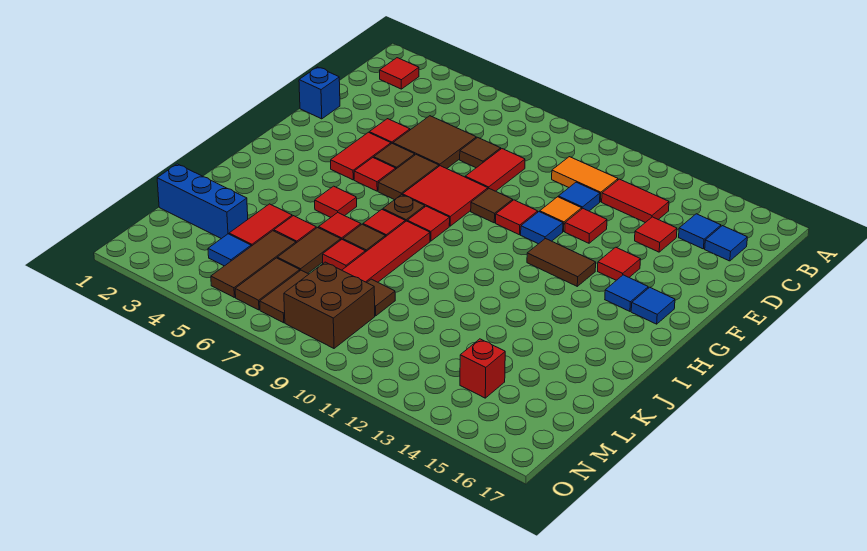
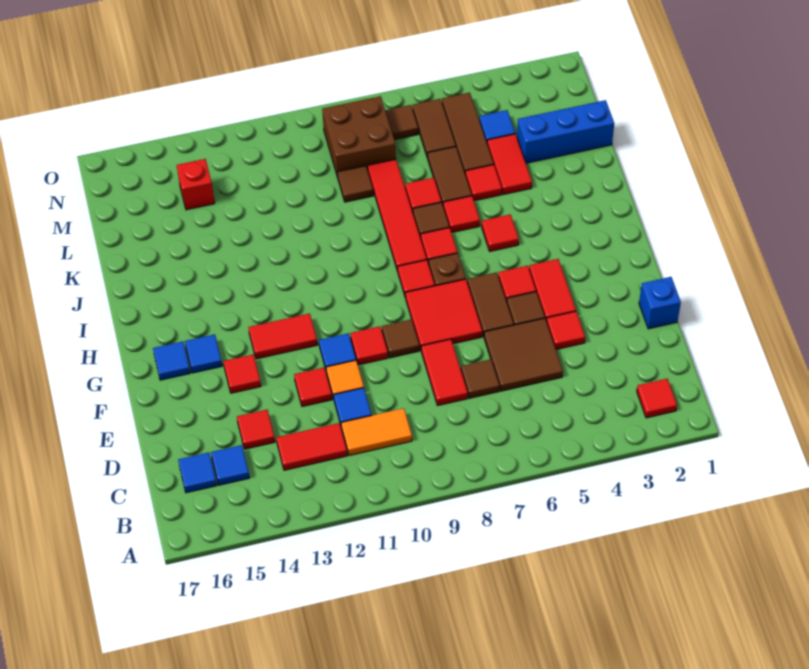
brown tile G12:G13 level 1 -> red tile G12:G13 level 1
brown tile M7:N7 level 1 -> brown tile N7 level 1

